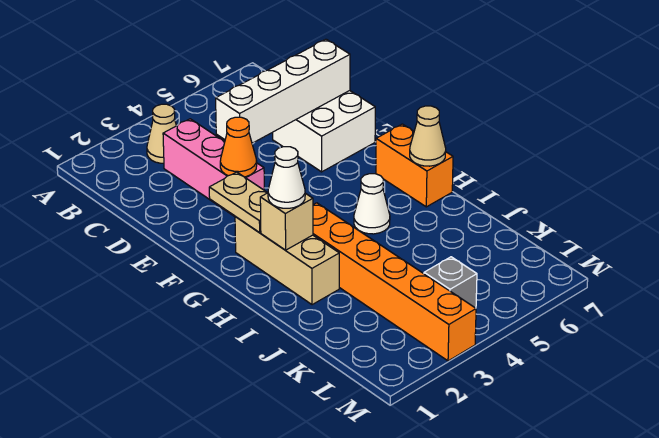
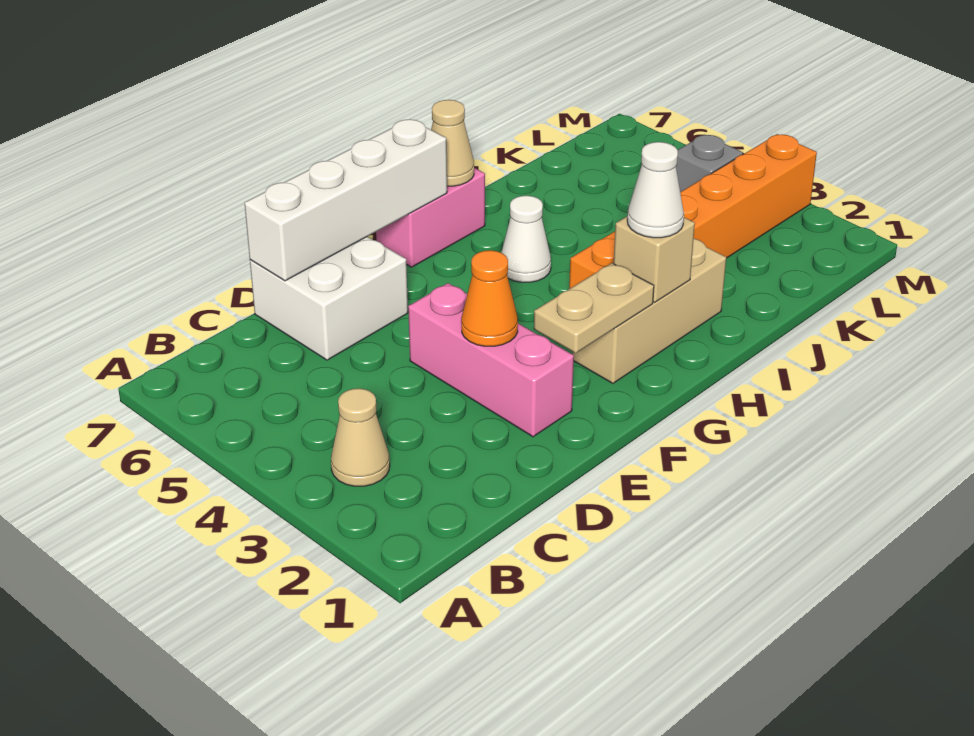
pink brick C3:E3 level 1 -> pink brick E2:E4 level 1
white brick D4:D7 level 2 -> white brick D7:G7 level 2
orange brick G7:H7 level 1 -> pink brick G7:H7 level 1

